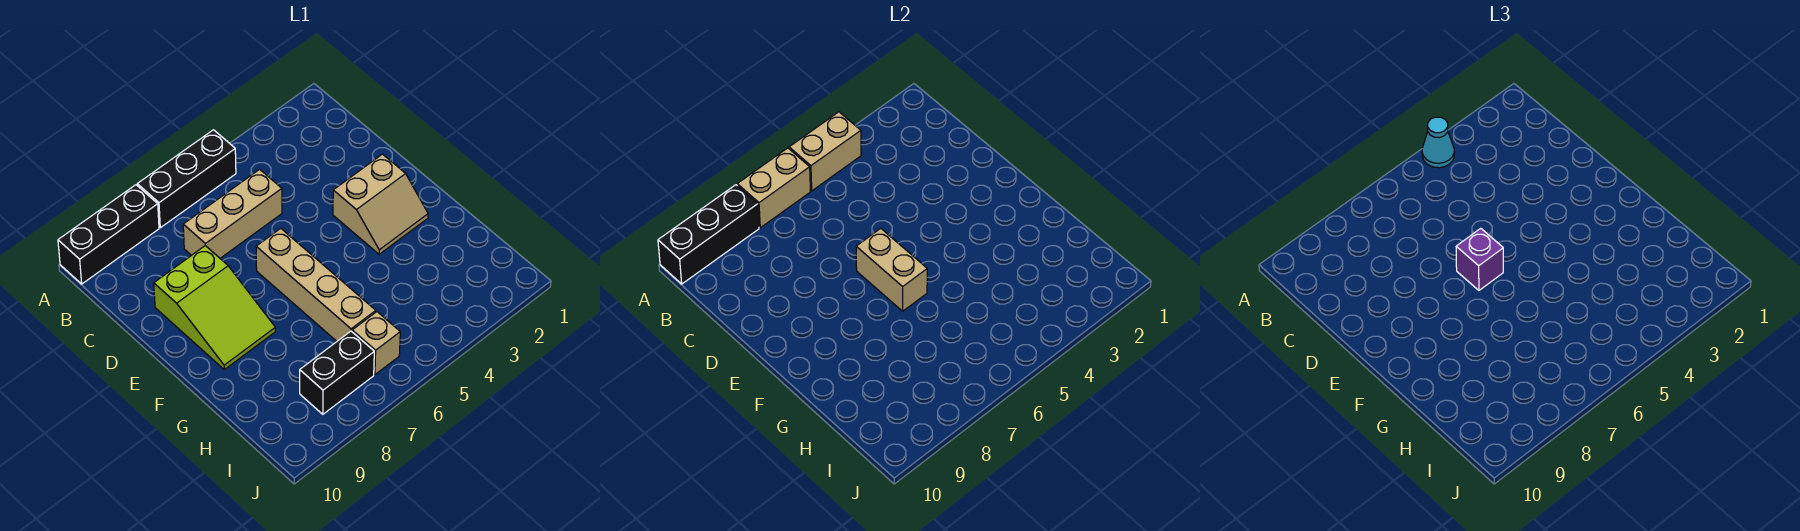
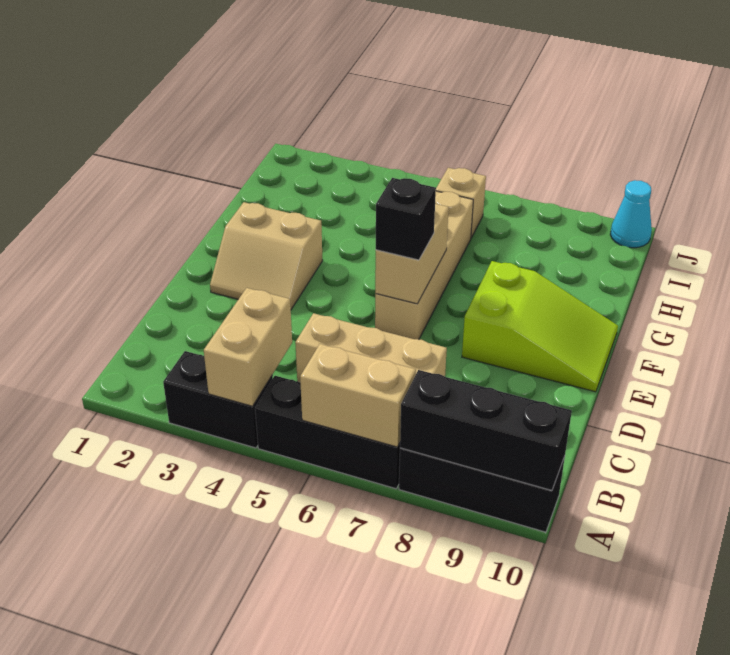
tan brick A4:A5 level 2 -> tan brick A4:B4 level 2
cyan cone A4 level 3 -> cyan cone J10 level 1
lime slope D8:F9 level 1 top D -> lime slope E8:F10 level 1 top 8
tan slope E2:F3 level 1 top E -> tan slope E2:F3 level 1 top F
purple brick E6 level 3 -> black brick E6 level 3
black brick I7:I8 level 1 -> black brick A3:A4 level 1

